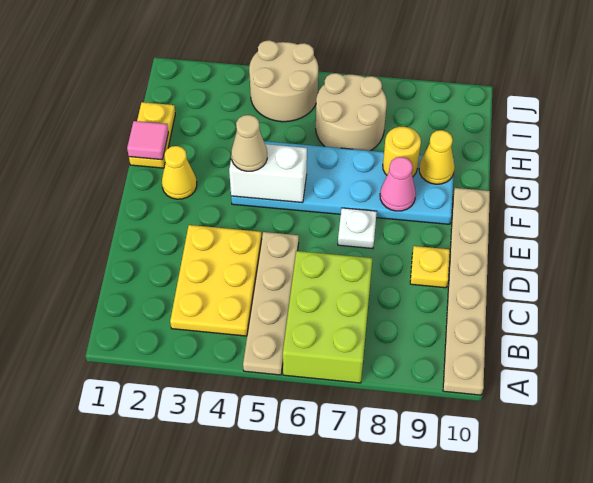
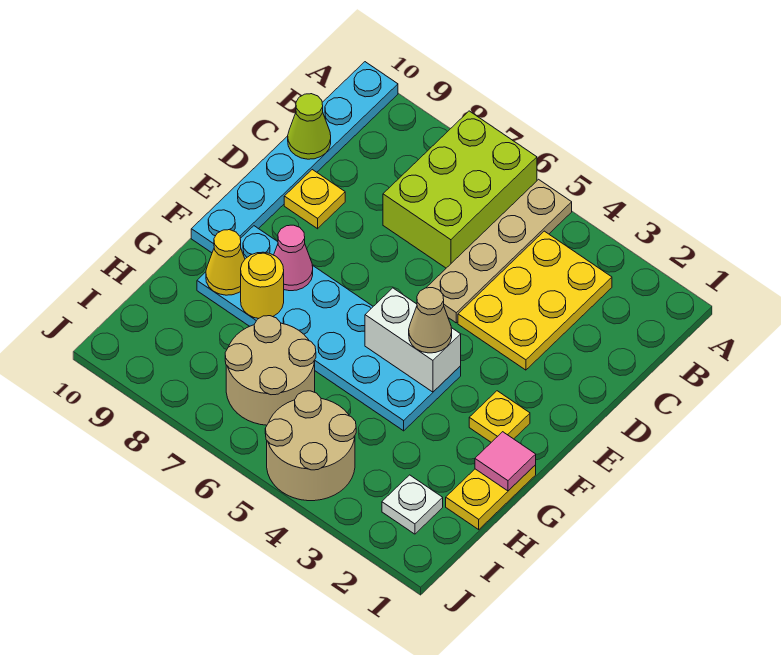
tan plate A10:F10 level 1 -> cyan plate A10:F10 level 1
none -> lime cone C10 level 2
white plate E7 level 1 -> white plate I2 level 1
yellow cone F2 level 1 -> yellow plate F2 level 1

